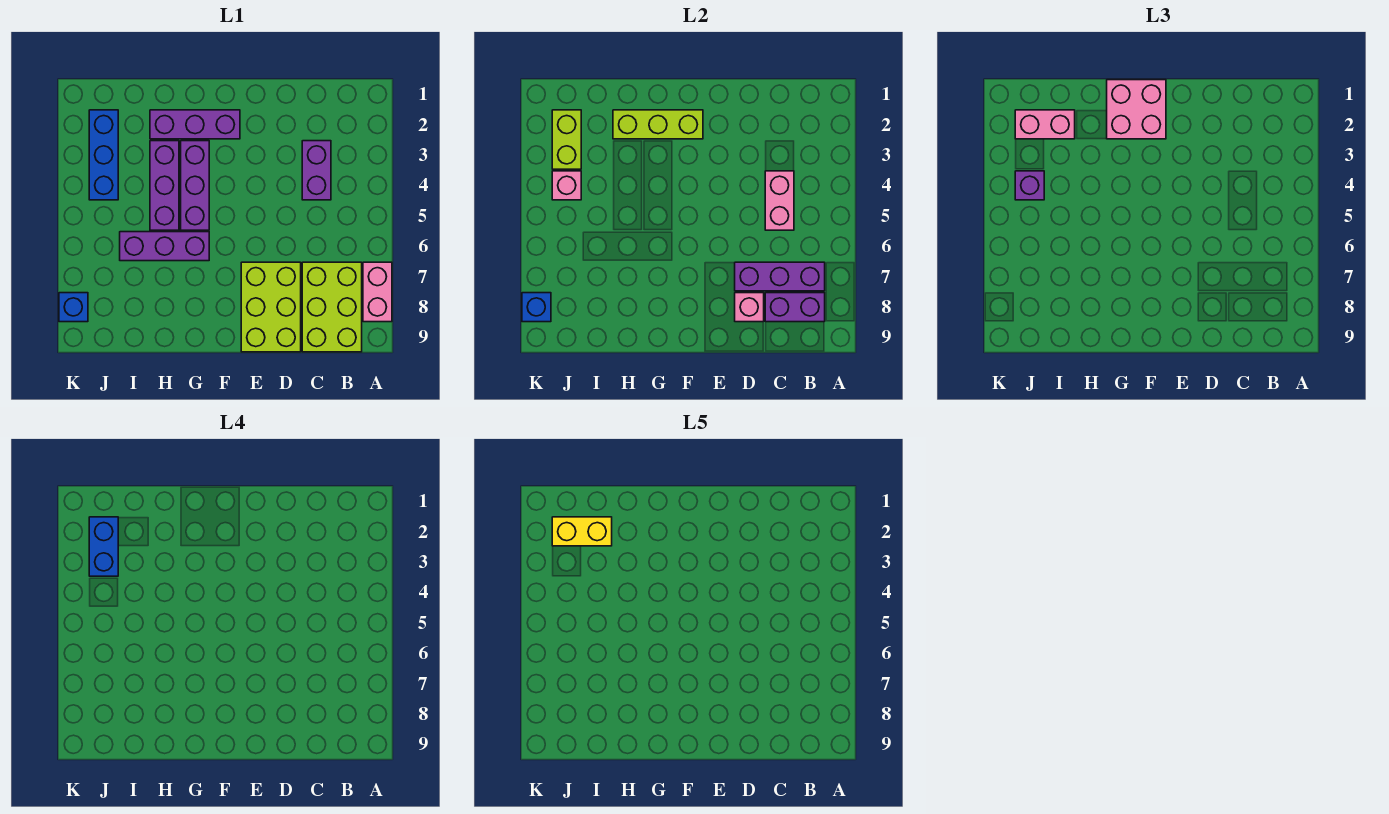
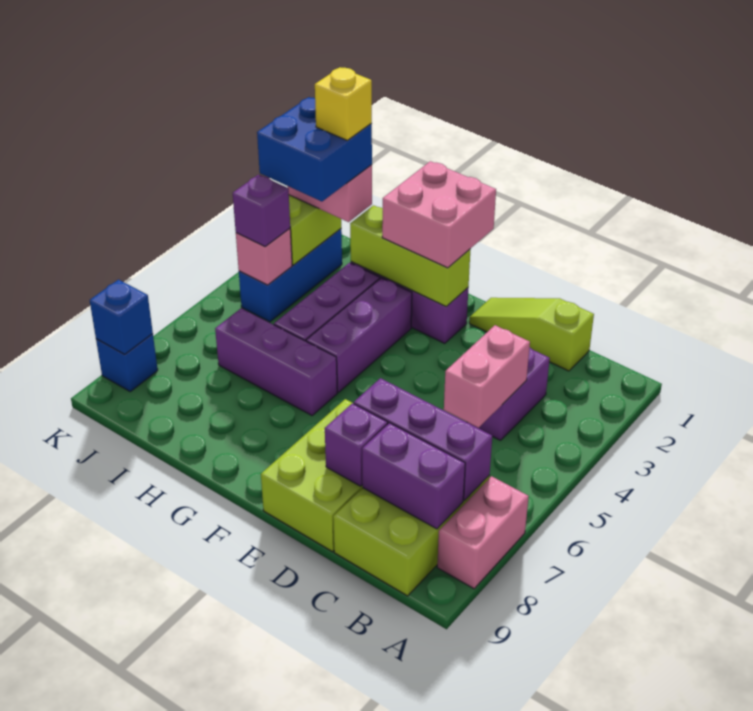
none -> lime slope C1:E1 level 1 top C
pink brick D8 level 2 -> purple brick D8 level 2
yellow brick I2:J2 level 5 -> yellow brick I2 level 5
blue brick J2:J3 level 4 -> blue brick I2:J3 level 4

